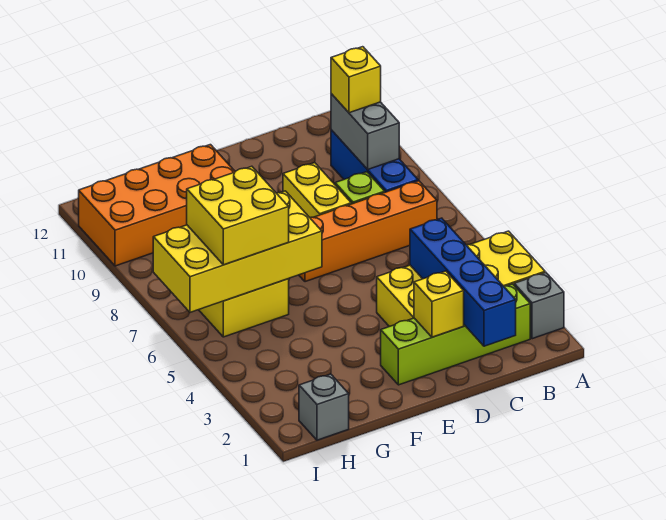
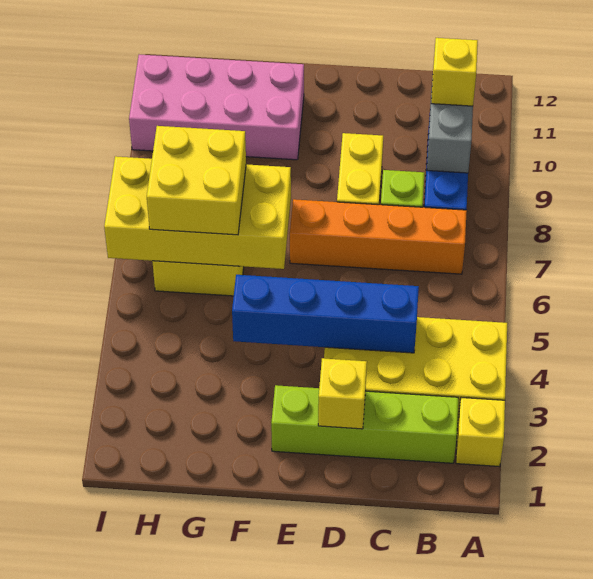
grey brick A2 level 1 -> yellow brick A2 level 1
blue brick C1:C4 level 2 -> blue brick C4:F4 level 2
orange brick F10:I11 level 1 -> pink brick F10:I11 level 1
grey brick H1 level 1 -> none

